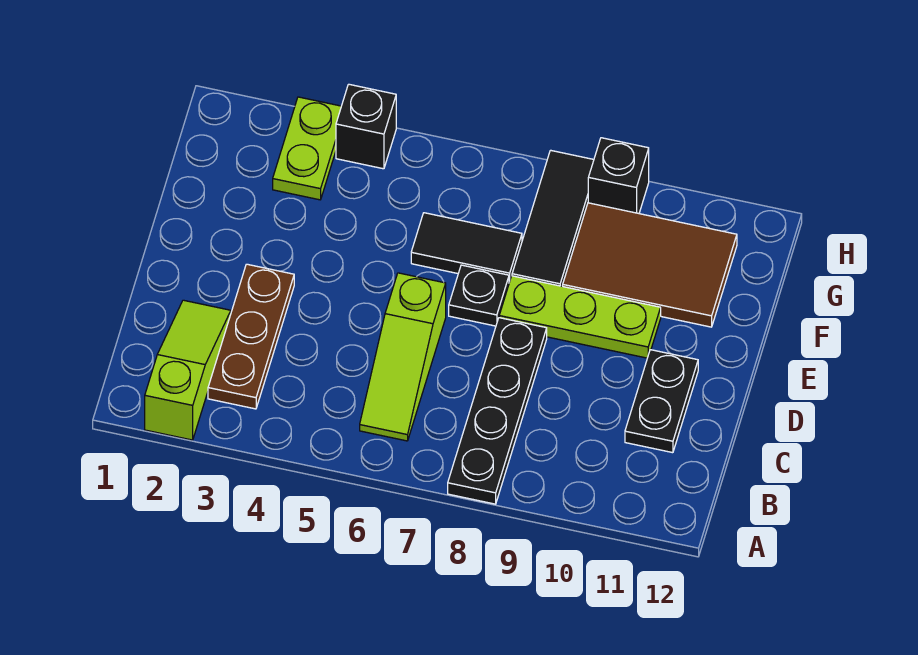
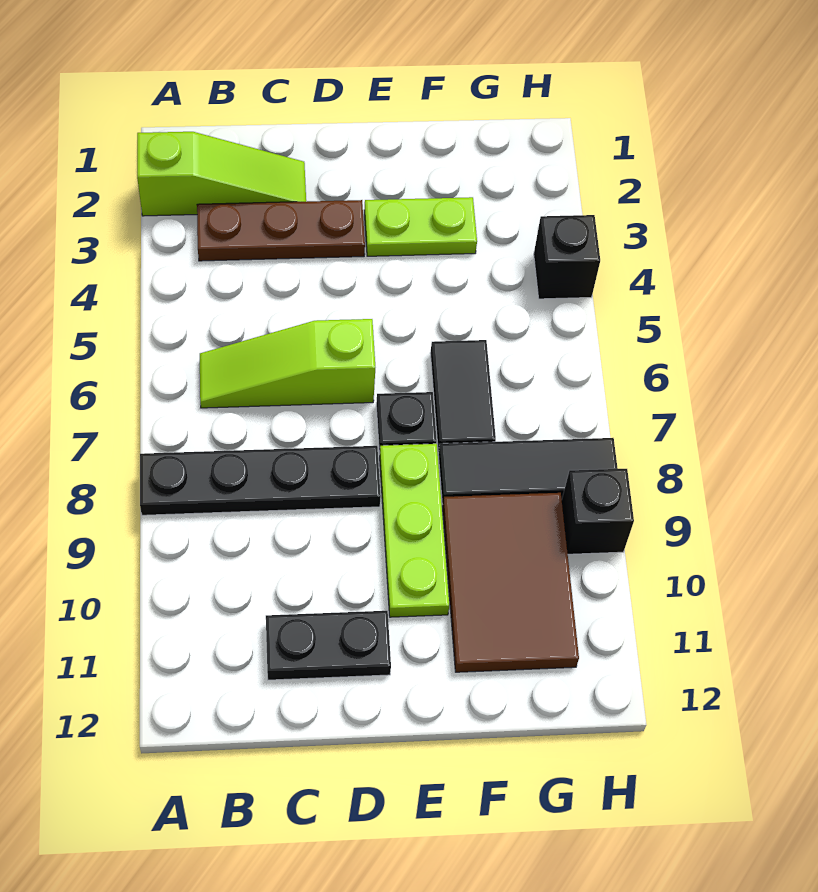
lime plate G3:H3 level 1 -> lime plate E3:F3 level 1

